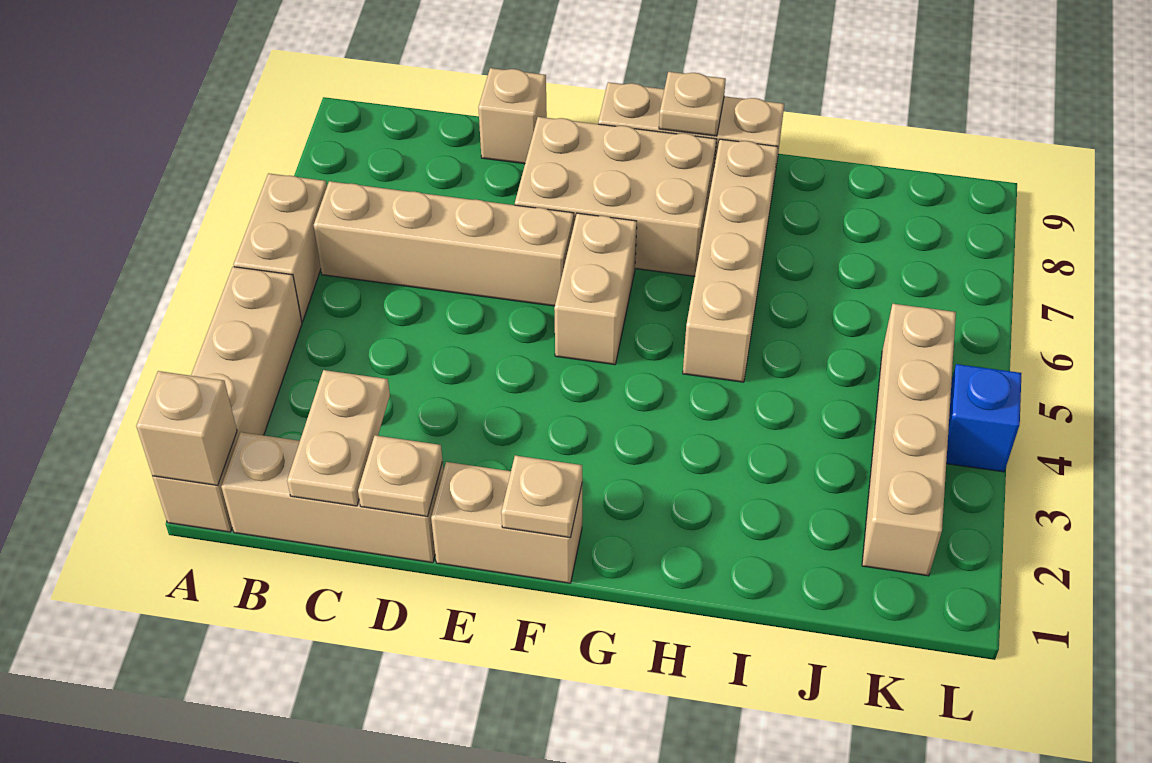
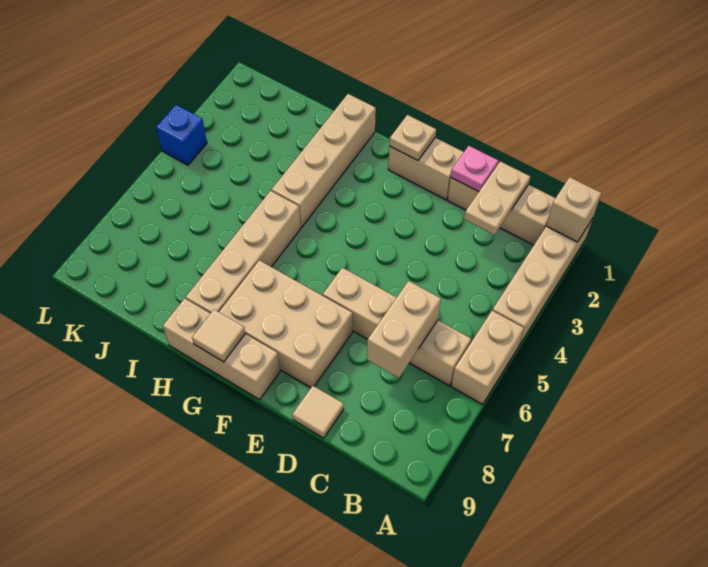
tan plate D1 level 2 -> pink plate D1 level 2
tan brick D9 level 1 -> tan tile D9 level 1
tan brick F5:F6 level 1 -> tan brick C6:C7 level 2
tan plate G9 level 2 -> tan tile G9 level 2
tan brick K2:K5 level 1 -> tan brick H1:H4 level 1

